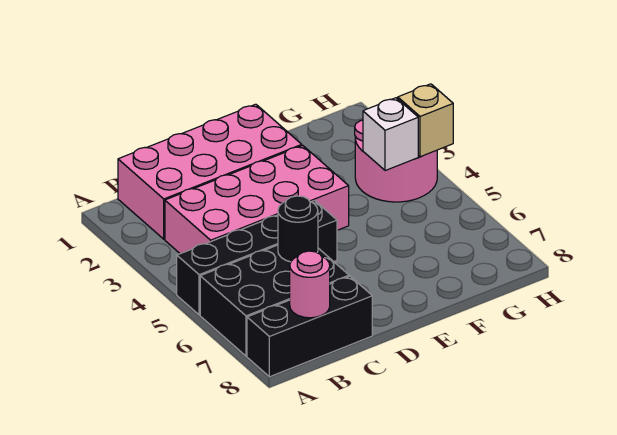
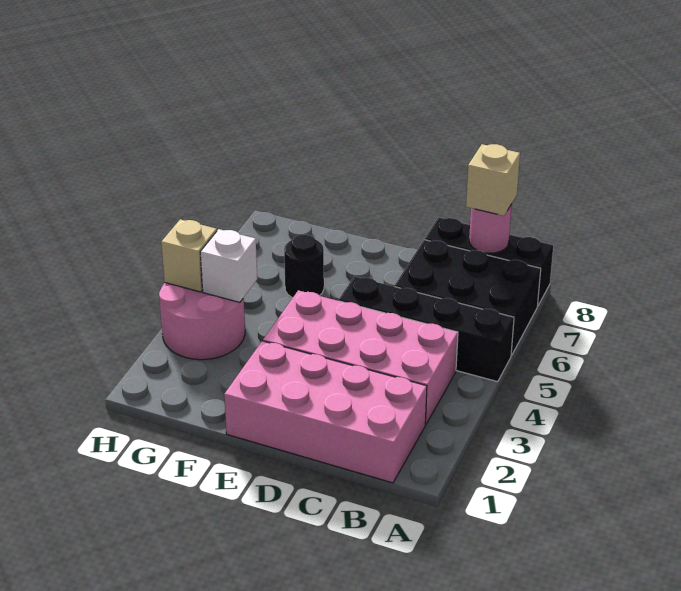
none -> tan brick B8 level 3
black round brick C6 level 2 -> black round brick F6 level 1

